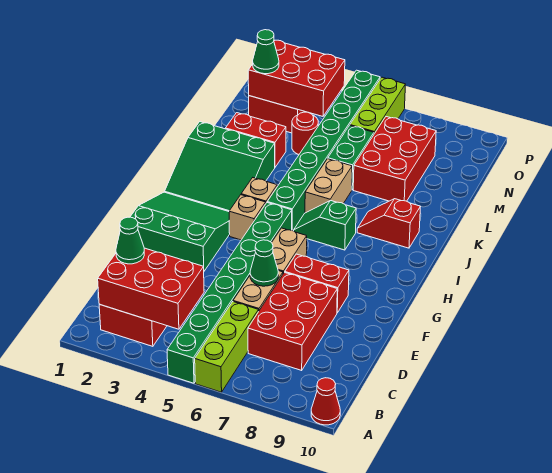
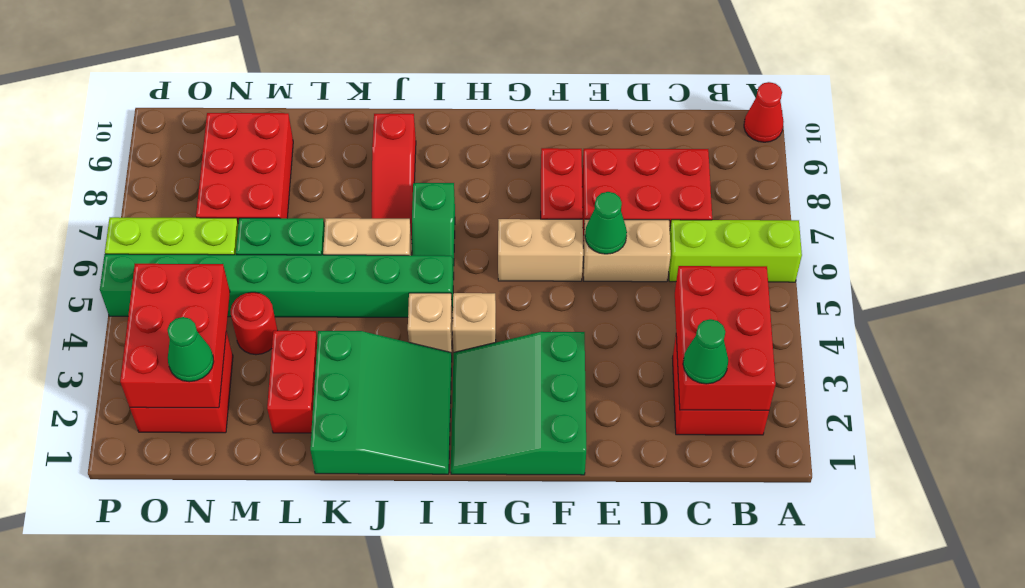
green brick A5:H5 level 1 -> none
red slope J8:J9 level 1 top 9 -> red slope J7:J9 level 1 top 9
red brick L7:N8 level 1 -> red brick M7:N9 level 1

